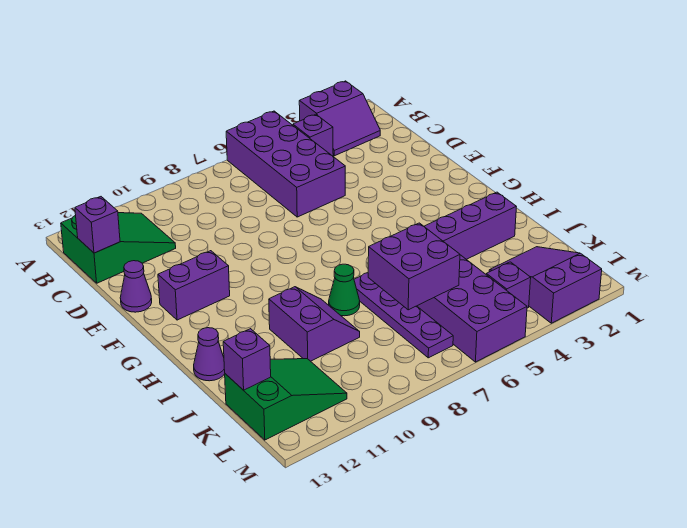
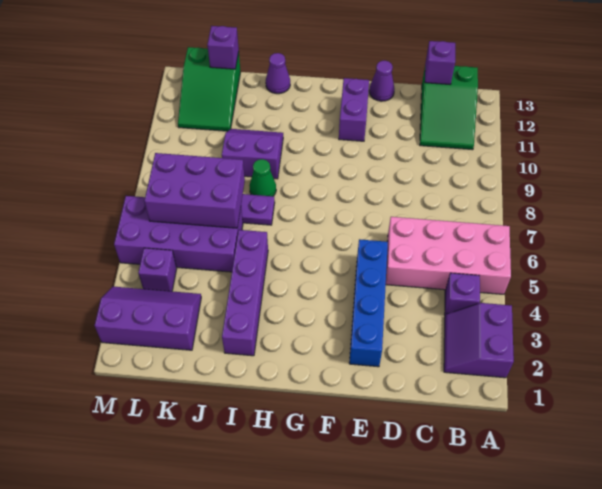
purple brick A5:D6 level 1 -> pink brick A5:D6 level 1
none -> blue brick E2:E5 level 1
purple slope I9:J10 level 1 top 10 -> purple slope I9:J10 level 1 top 9
purple brick J6:K7 level 2 -> purple brick J6:L7 level 2
purple slope K2:M3 level 1 top M -> purple slope K2:M3 level 1 top 2

